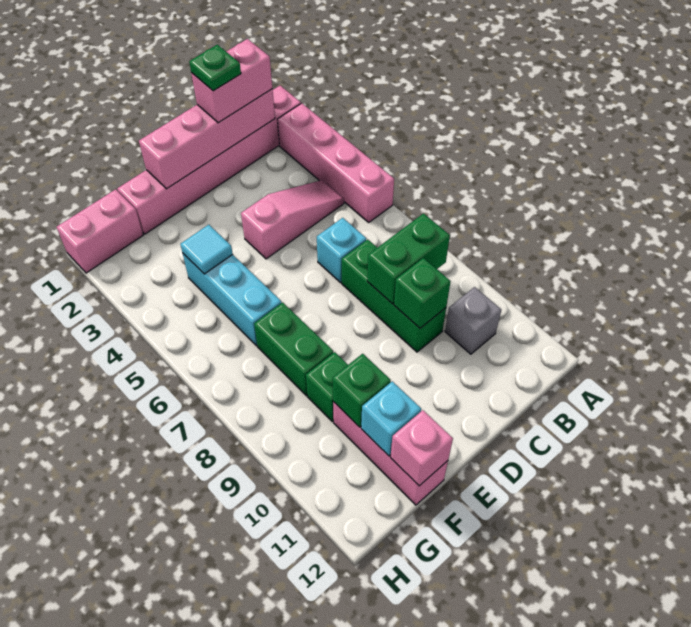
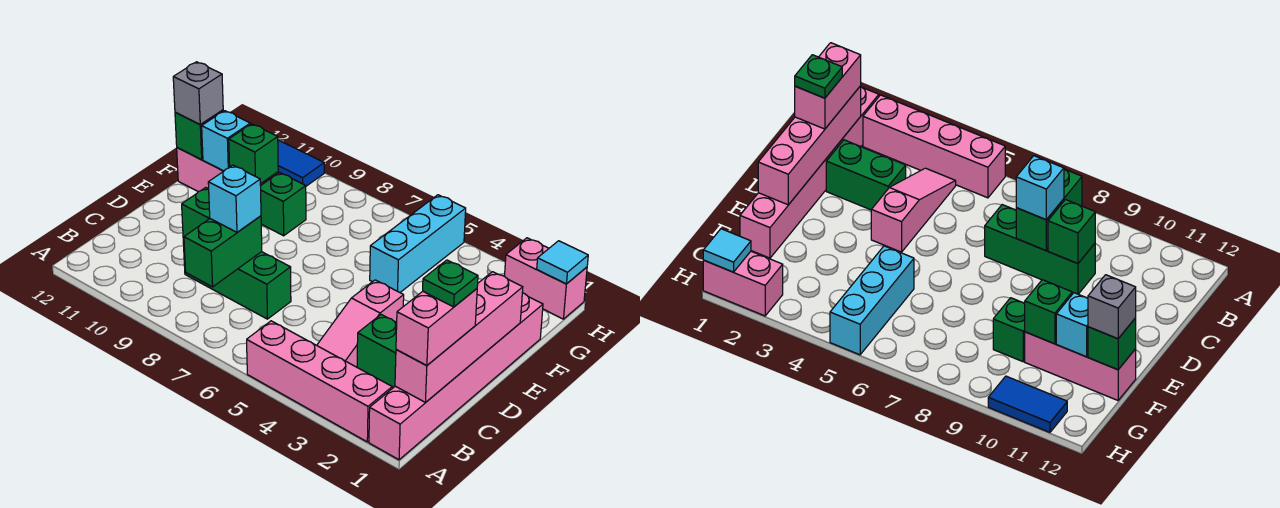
grey brick B10 level 1 -> grey brick F12 level 3
cyan brick C6 level 1 -> cyan brick C8 level 3
cyan brick F4:F6 level 1 -> cyan brick F5:H5 level 1
cyan tile F4 level 2 -> cyan tile H1 level 2
green brick F7:F8 level 1 -> green brick C2:C3 level 1
pink brick F12 level 2 -> green brick F12 level 2
pink brick G1:H1 level 1 -> pink brick H1:H2 level 1
none -> blue tile H10:H11 level 1

